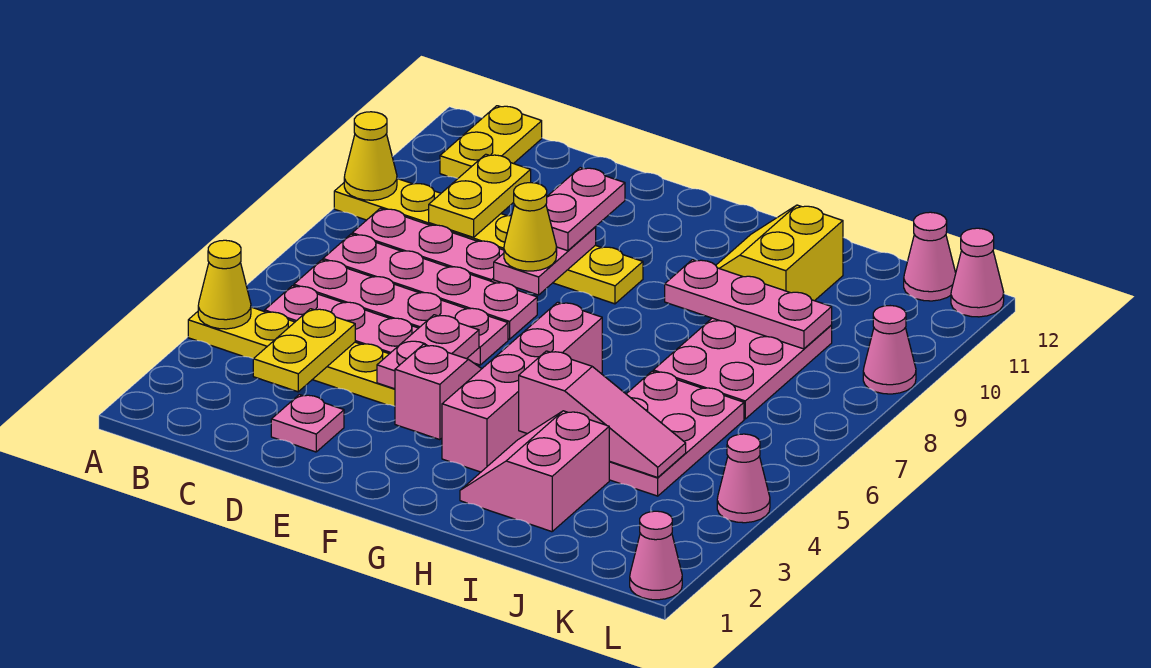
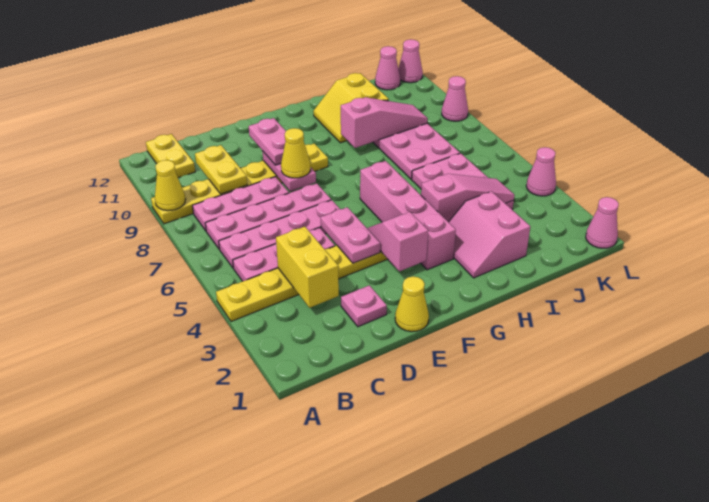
yellow cone A4 level 2 -> yellow cone E1 level 1
yellow plate C3:C4 level 2 -> yellow brick C3:C4 level 2
pink plate H9:J9 level 2 -> pink slope H9:J9 level 2 top H

